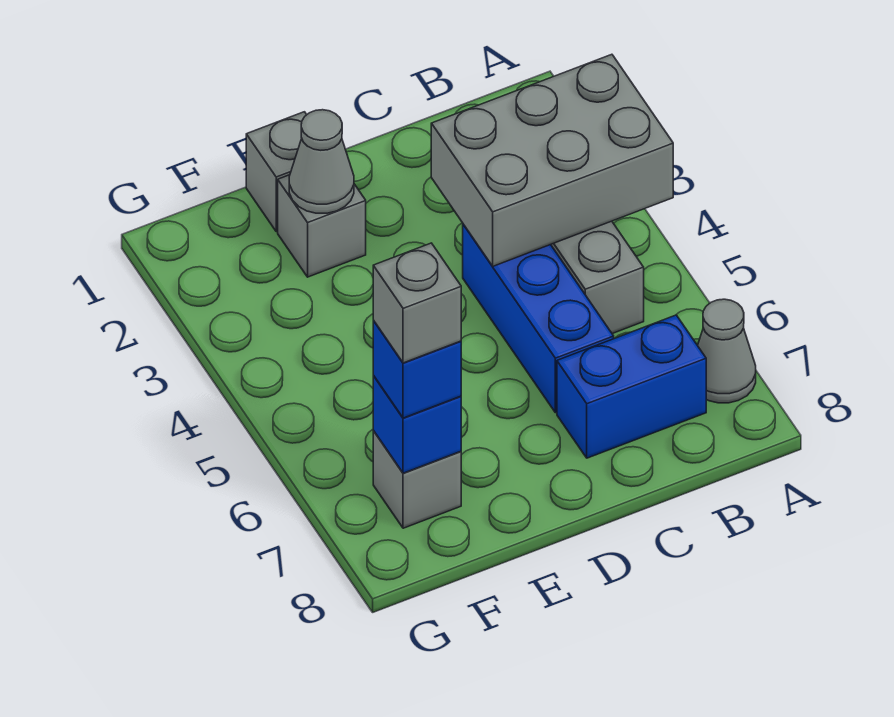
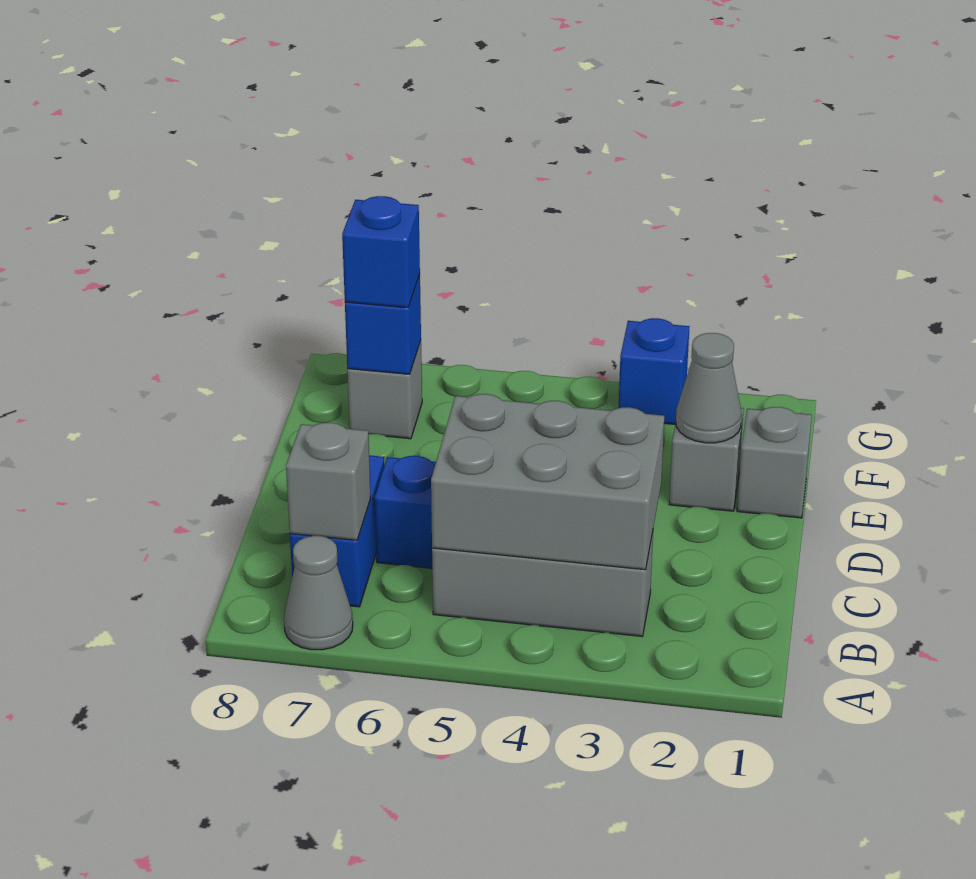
grey brick A3:C4 level 2 -> grey brick B3:C5 level 2
grey brick F7 level 4 -> grey brick B7 level 2
none -> blue brick G3 level 1

